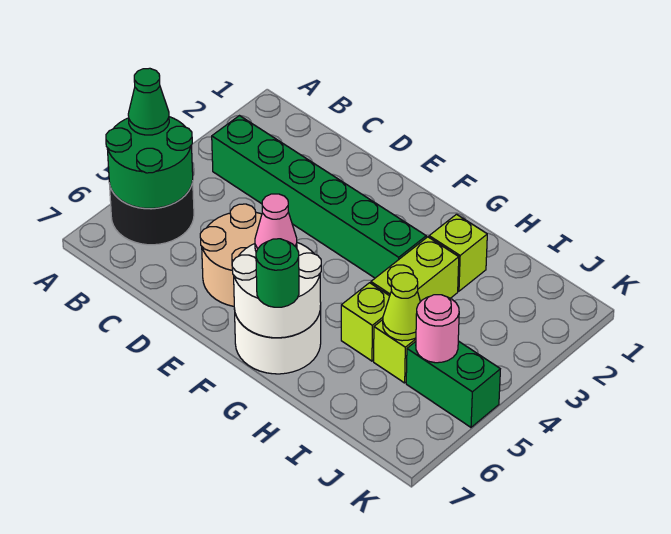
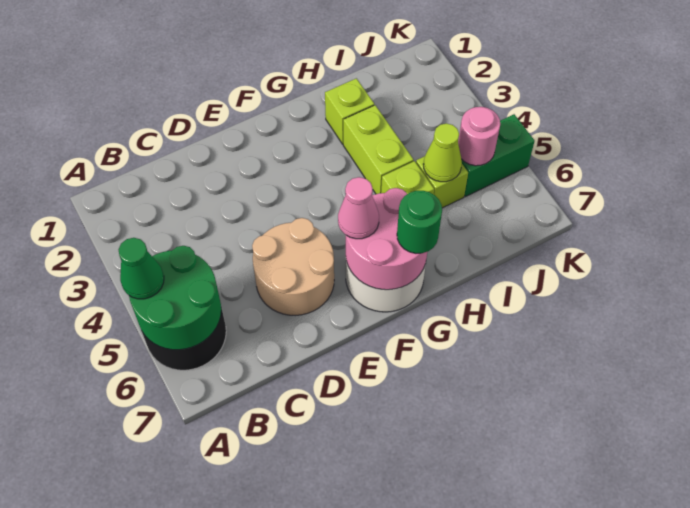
green brick B3:G3 level 1 -> none
white round brick F6:G7 level 2 -> pink round brick F6:G7 level 2

